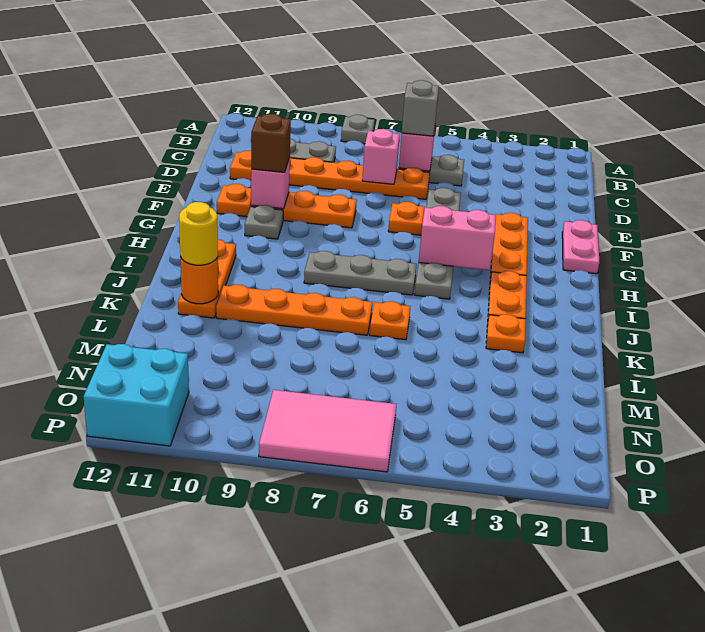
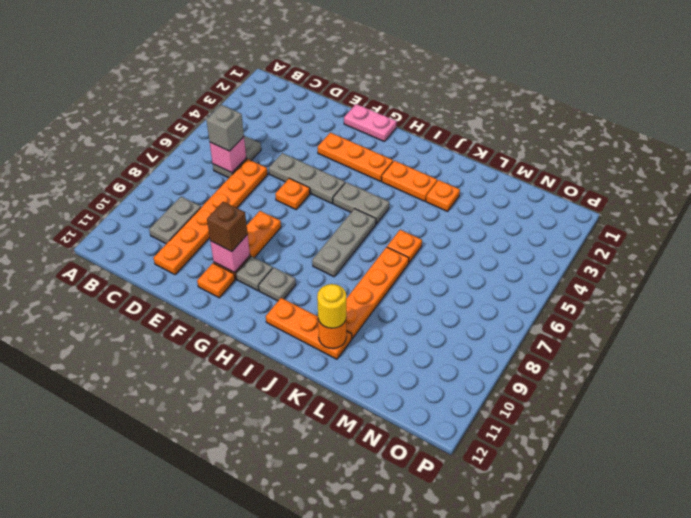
grey plate A8 level 1 -> grey plate H10 level 1
pink brick D7 level 2 -> none
pink brick H4:H5 level 2 -> none
pink tile O6:P8 level 1 -> none
cyan brick O11:P12 level 1 -> none

